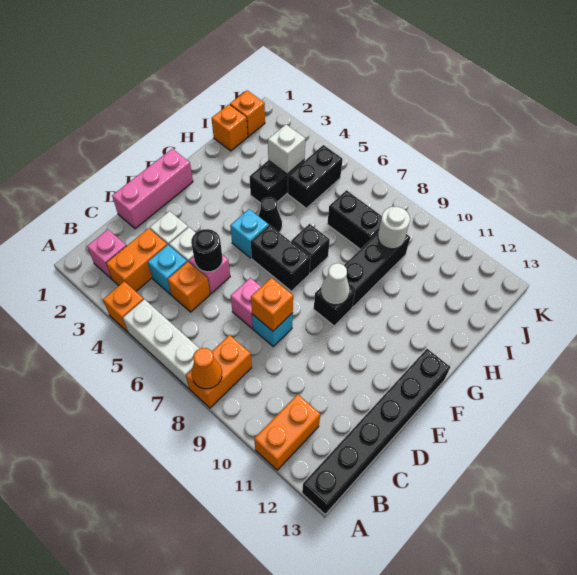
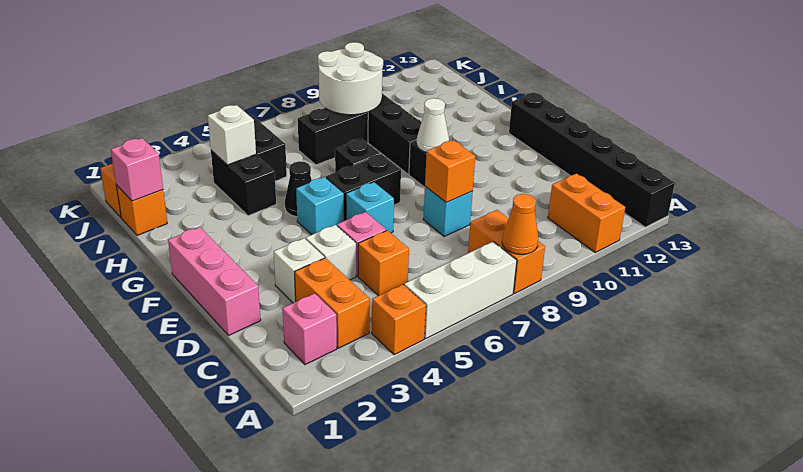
cyan brick C4 level 1 -> cyan brick E6 level 1
black round brick D5 level 2 -> none
pink brick D7 level 1 -> pink brick I1 level 2
white round brick I9 level 2 -> white round brick I8:J9 level 2

